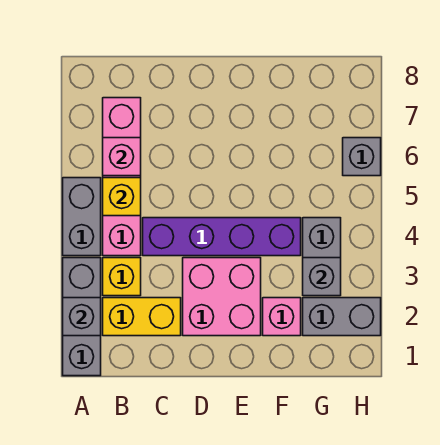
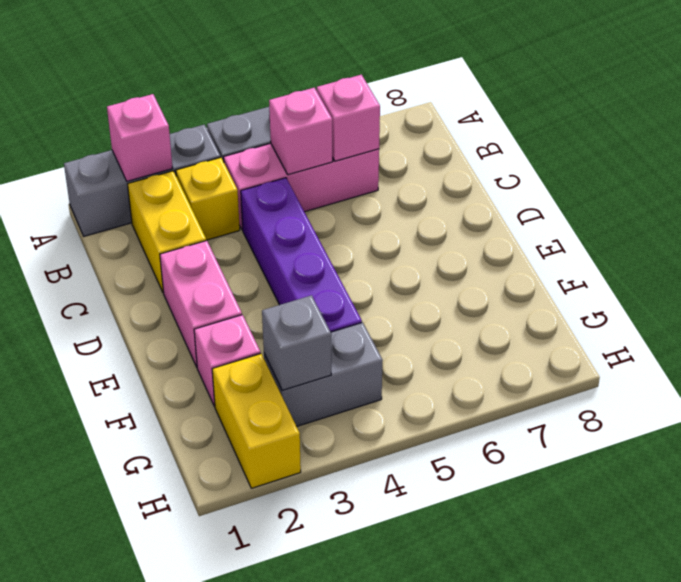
grey brick A2 level 2 -> pink brick A2 level 2
pink brick B4:B7 level 1 -> pink brick B4:B6 level 1
yellow brick B5 level 2 -> pink brick B5 level 2
pink brick D2:E3 level 1 -> pink brick D2:E2 level 1
grey brick G2:H2 level 1 -> yellow brick G2:H2 level 1
grey brick H6 level 1 -> none

